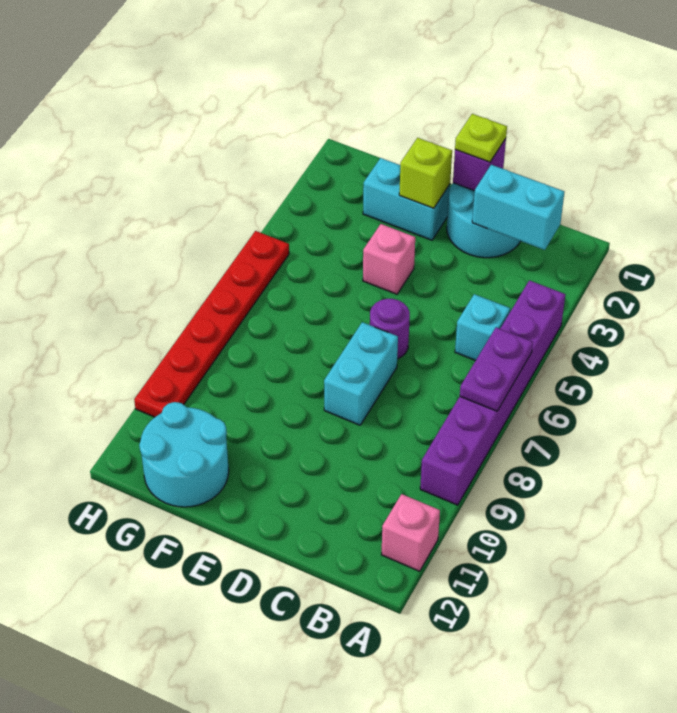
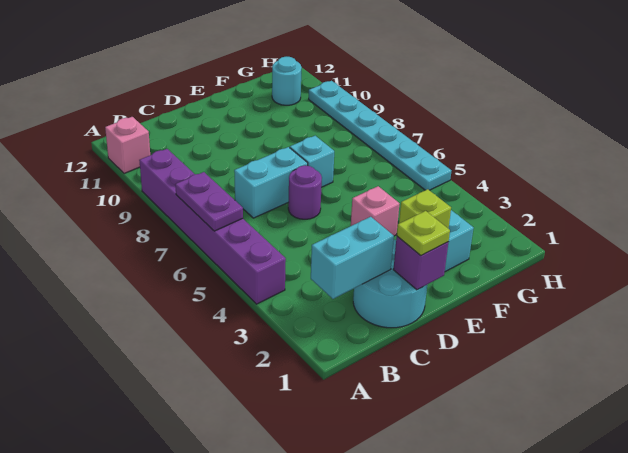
cyan brick B5 level 1 -> cyan brick E7 level 1
cyan brick D7:D8 level 1 -> cyan brick C7:D7 level 1
cyan round brick F11:G12 level 1 -> cyan round brick G11 level 1
red plate H5:H10 level 1 -> cyan plate H5:H10 level 1

